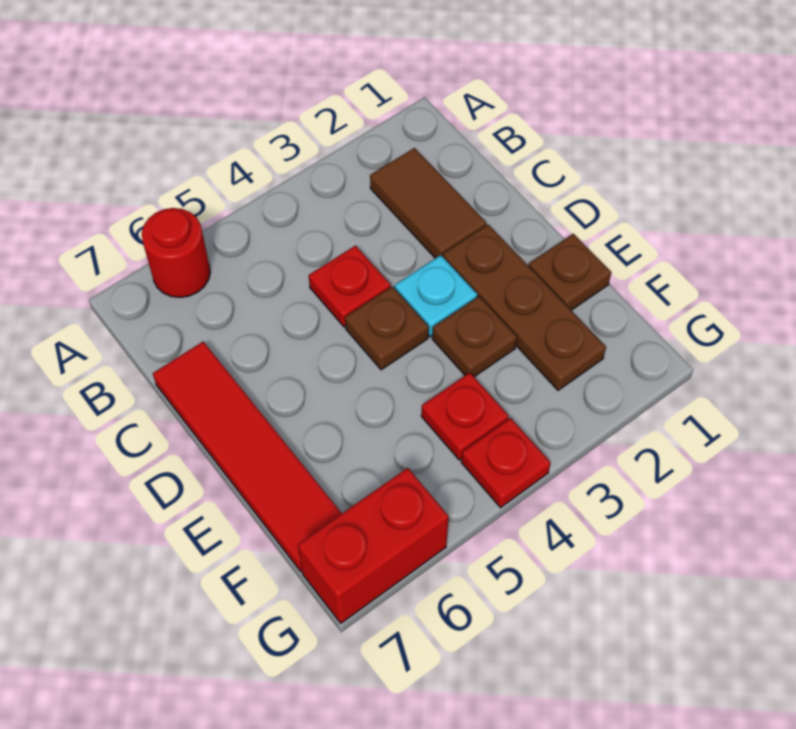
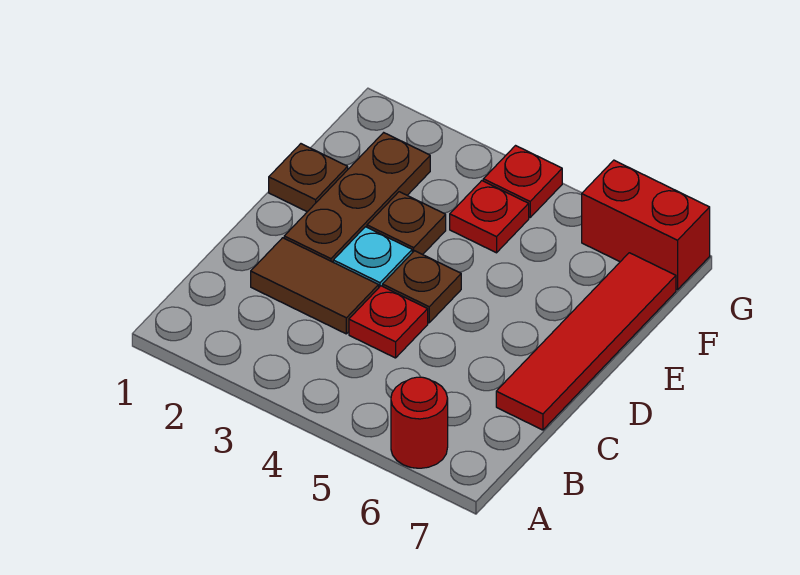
brown tile B2:C2 level 1 -> brown tile C2:C3 level 1

